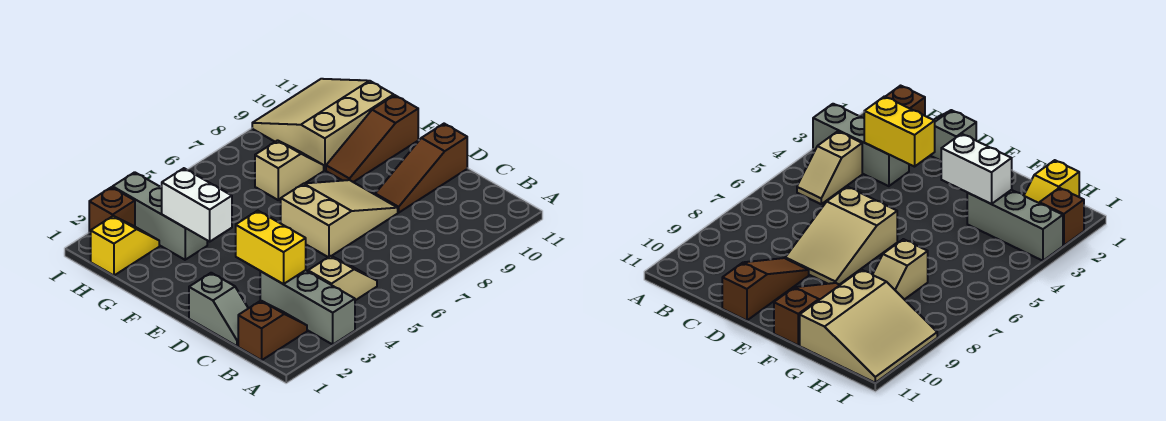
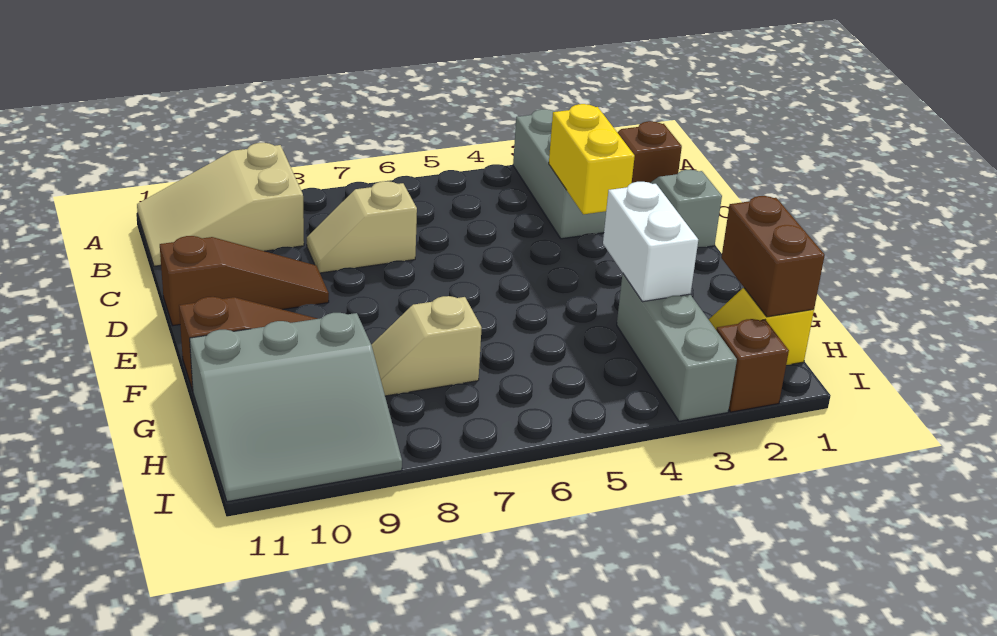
tan slope B4:B5 level 1 top 4 -> tan slope C7:C8 level 1 top 7
tan slope D6:E8 level 1 top 6 -> tan slope A9:B11 level 1 top 9
none -> brown brick G1:H1 level 2
tan slope G9:I11 level 1 top G -> grey slope G9:I11 level 1 top G

